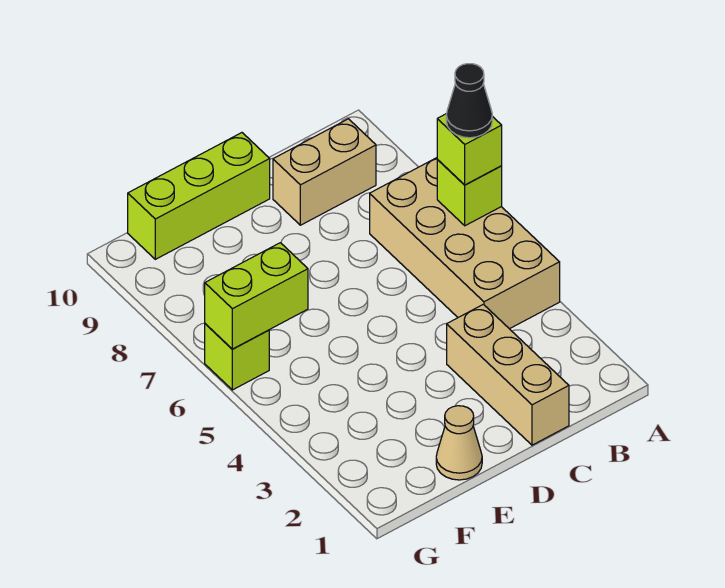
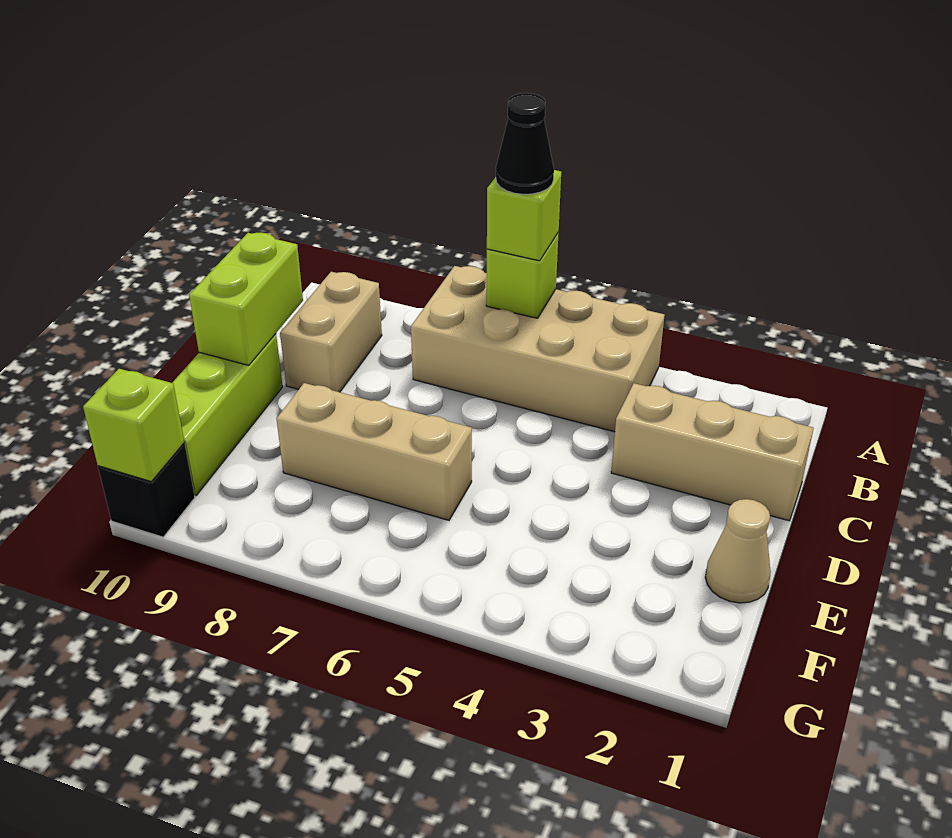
none -> tan brick E6:E8 level 1
lime brick F6:G6 level 2 -> lime brick C10:D10 level 2
lime brick G6 level 1 -> lime brick G10 level 2
none -> black brick G10 level 1

